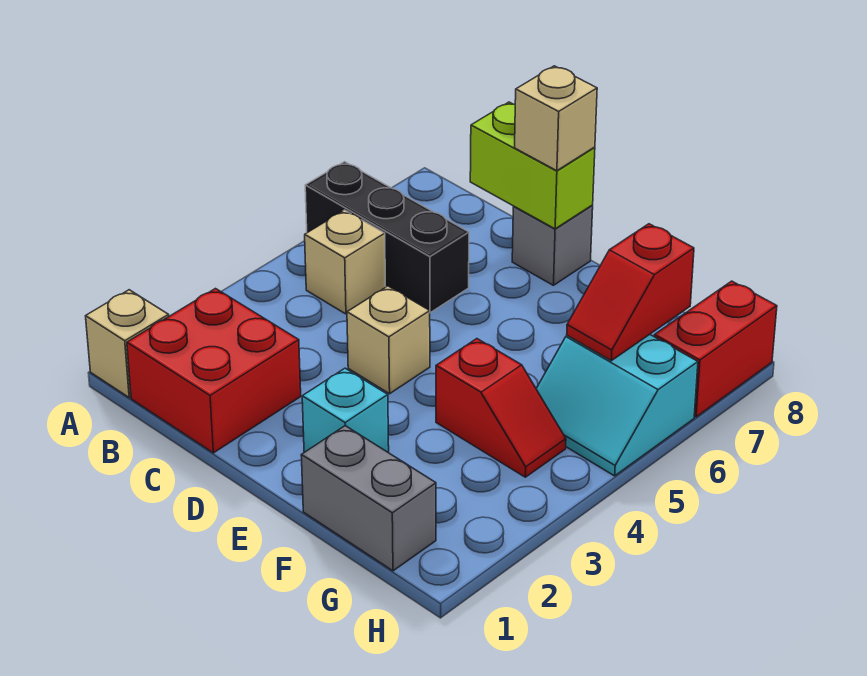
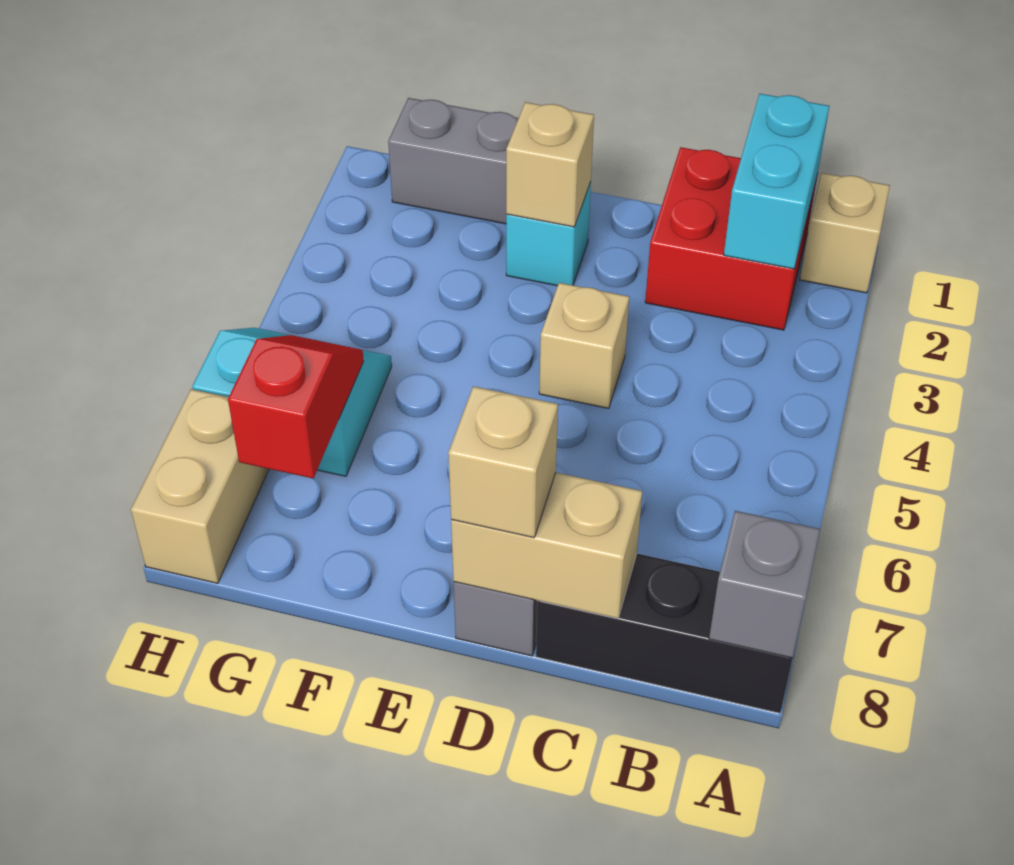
black brick A6:C6 level 1 -> black brick A8:C8 level 1
none -> grey brick A8 level 2
none -> cyan brick B1:B2 level 2
tan brick B5 level 1 -> tan brick E2 level 2
lime brick C8:D8 level 2 -> tan brick C8:D8 level 2
red slope F4:G4 level 1 top F -> none
red brick H7:H8 level 1 -> tan brick H7:H8 level 1

